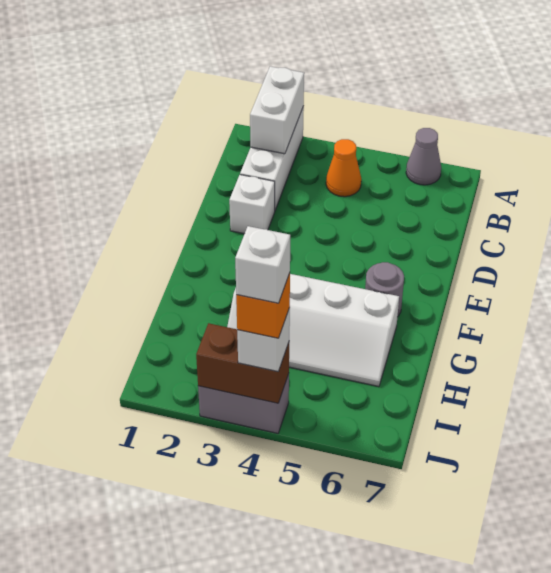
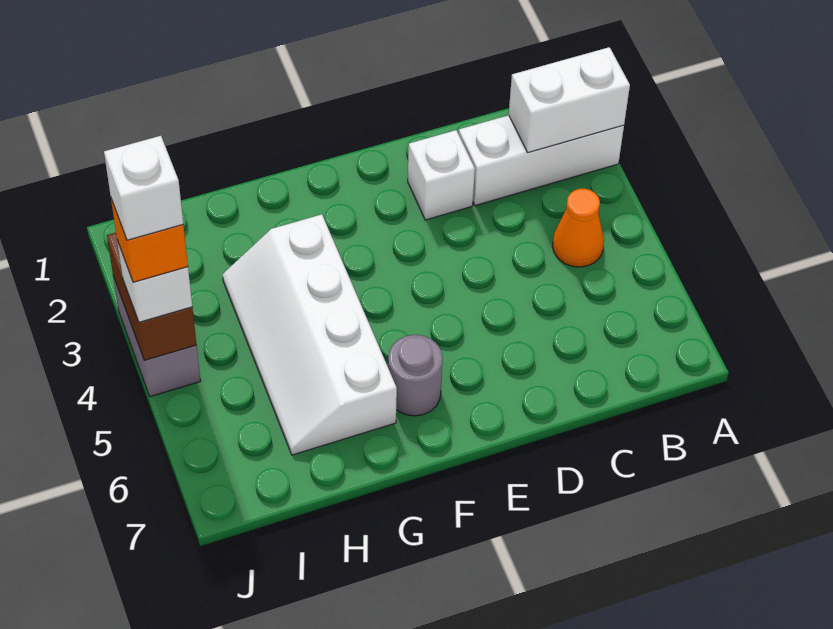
grey cone A6 level 1 -> none

